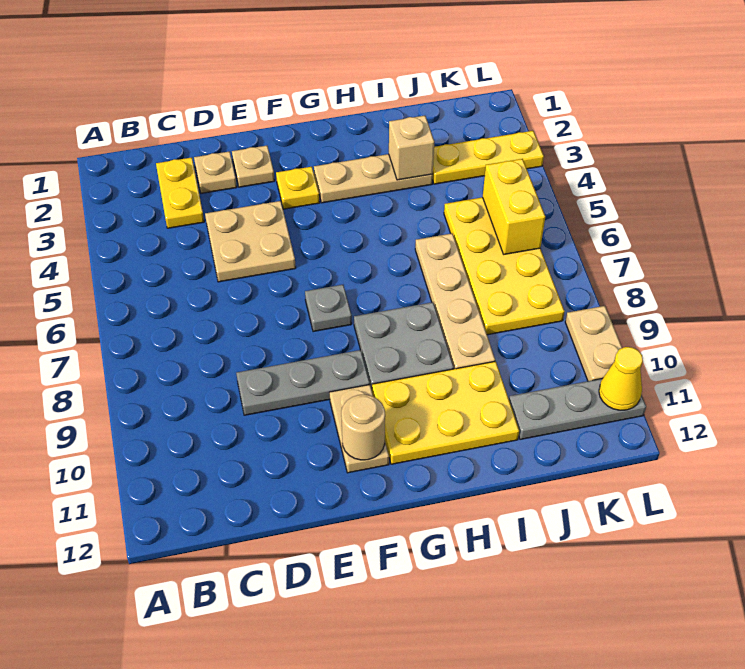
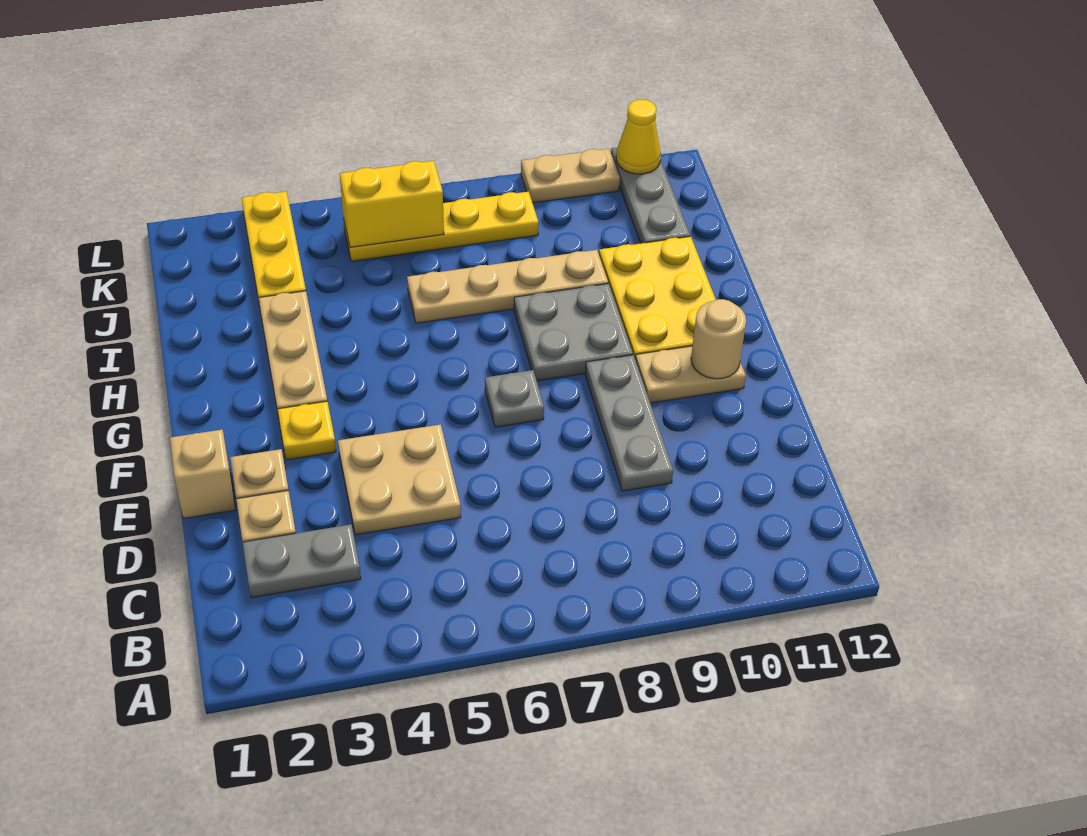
yellow plate C2:C3 level 1 -> grey plate C2:C3 level 1
tan brick I3 level 2 -> tan brick E1 level 1
yellow plate J5:K8 level 1 -> yellow plate K5:K8 level 1

